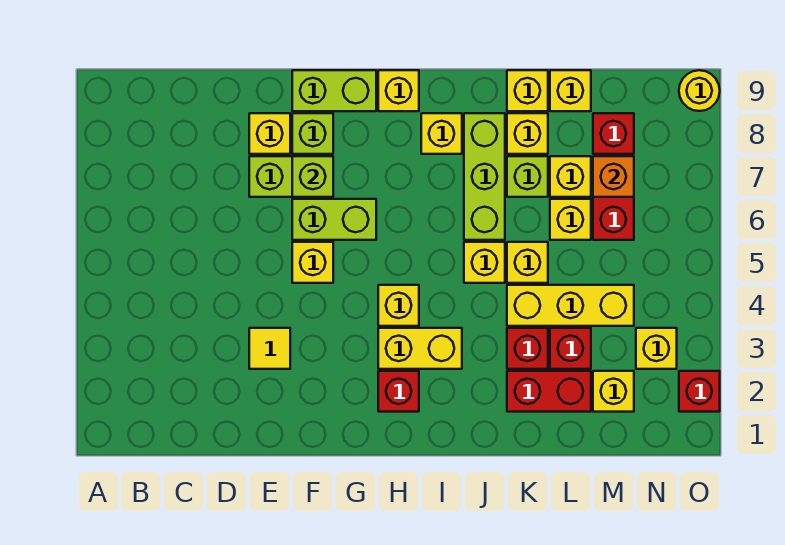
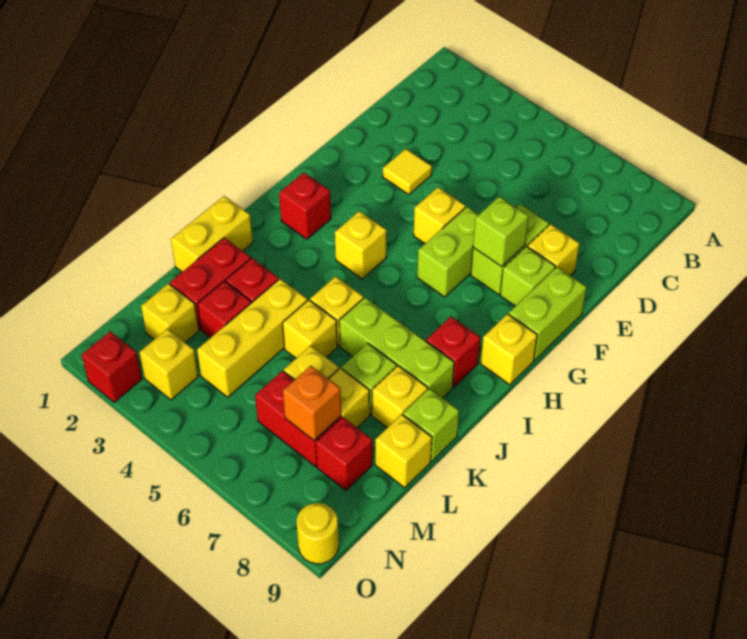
yellow brick H3:I3 level 1 -> yellow brick J1:K1 level 1
yellow brick I8 level 1 -> red brick I8 level 1
yellow brick K9 level 1 -> lime brick K9 level 1

